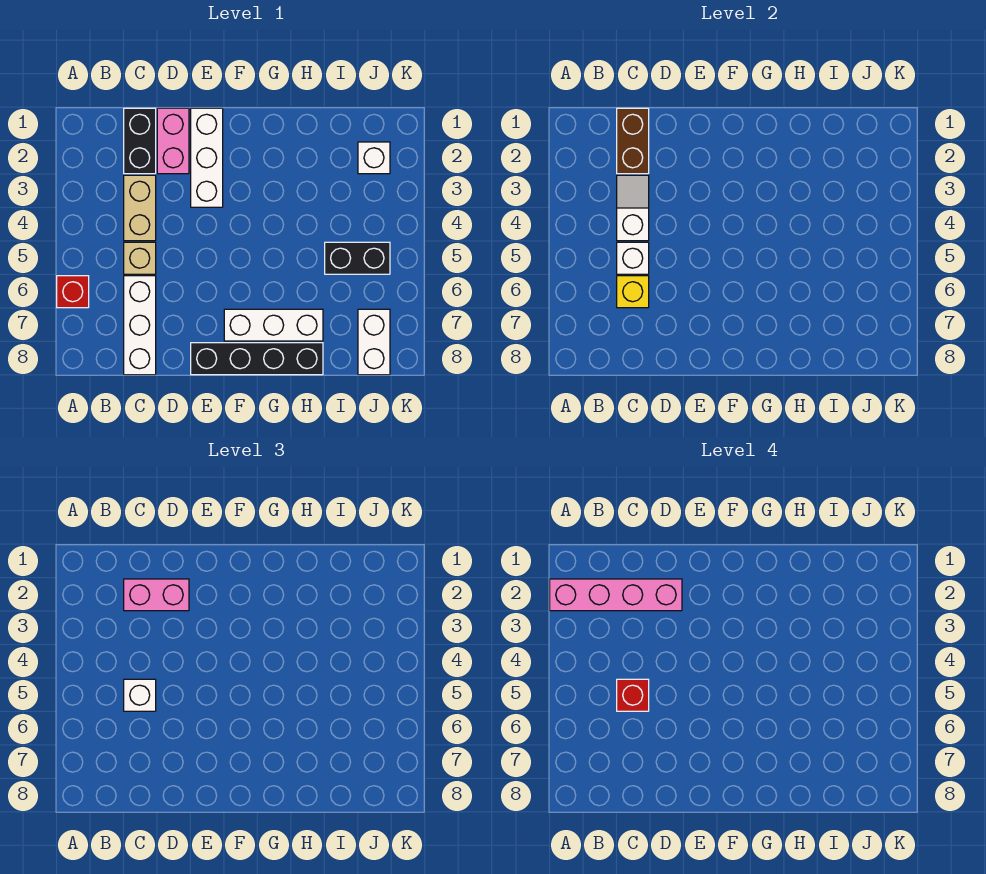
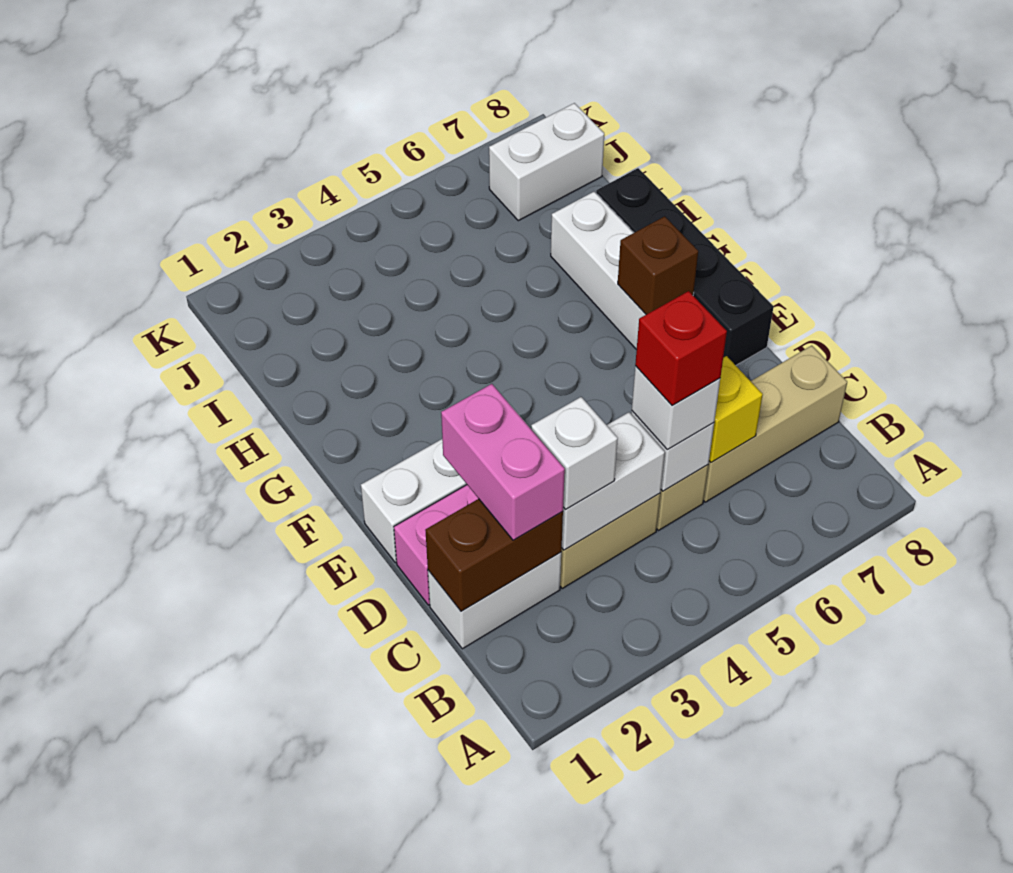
pink brick A2:D2 level 4 -> none
red brick A6 level 1 -> none
black brick C1:C2 level 1 -> white brick C1:C2 level 1
white slope C3:C4 level 2 top 4 -> white brick C3:C4 level 2
white brick C6:C8 level 1 -> tan brick C6:C8 level 1
none -> brown brick F7 level 2
black brick I5:J5 level 1 -> none
white brick J2 level 1 -> white brick C3 level 3

